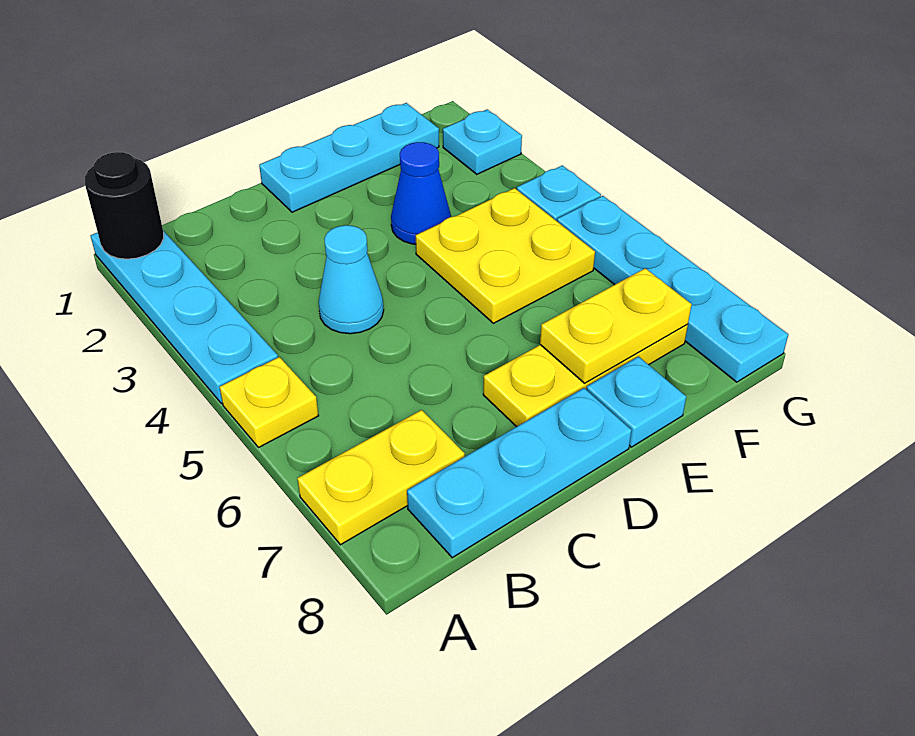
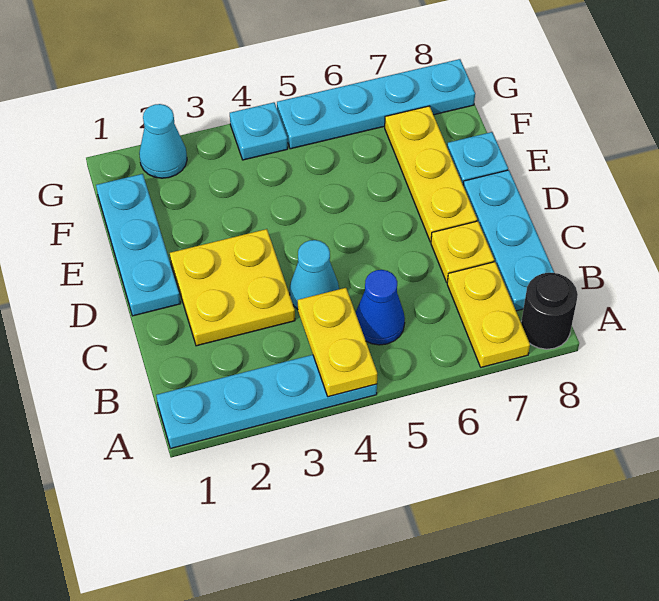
black round brick A1 level 2 -> black round brick A8 level 1
yellow plate A5 level 1 -> yellow plate C7 level 1
blue cone E3 level 1 -> blue cone B5 level 1
yellow plate E4:F5 level 1 -> yellow plate C2:D3 level 1
yellow plate E7:F7 level 2 -> yellow plate A4:B4 level 2
cyan plate G2 level 1 -> cyan cone G2 level 1

